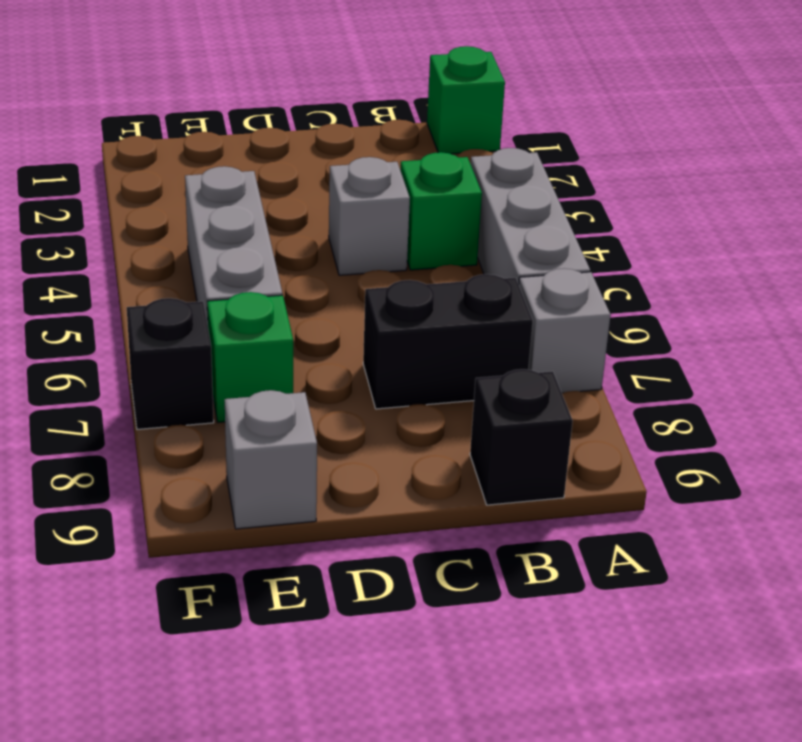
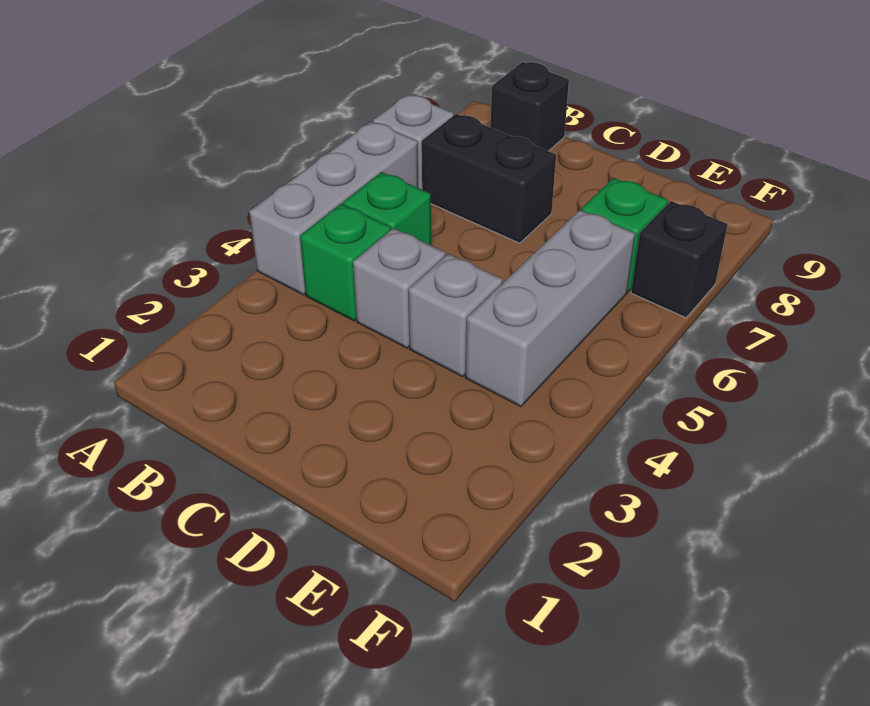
green brick A1 level 1 -> green brick B5 level 1
grey brick E9 level 1 -> grey brick D4 level 1

